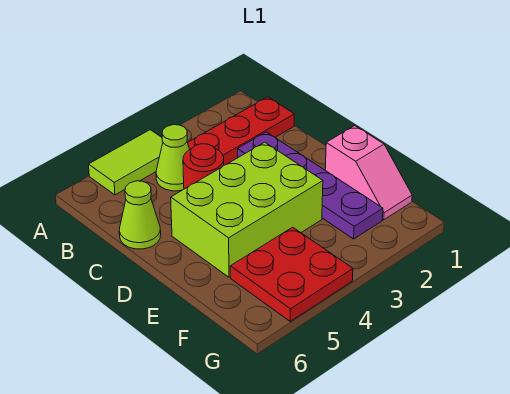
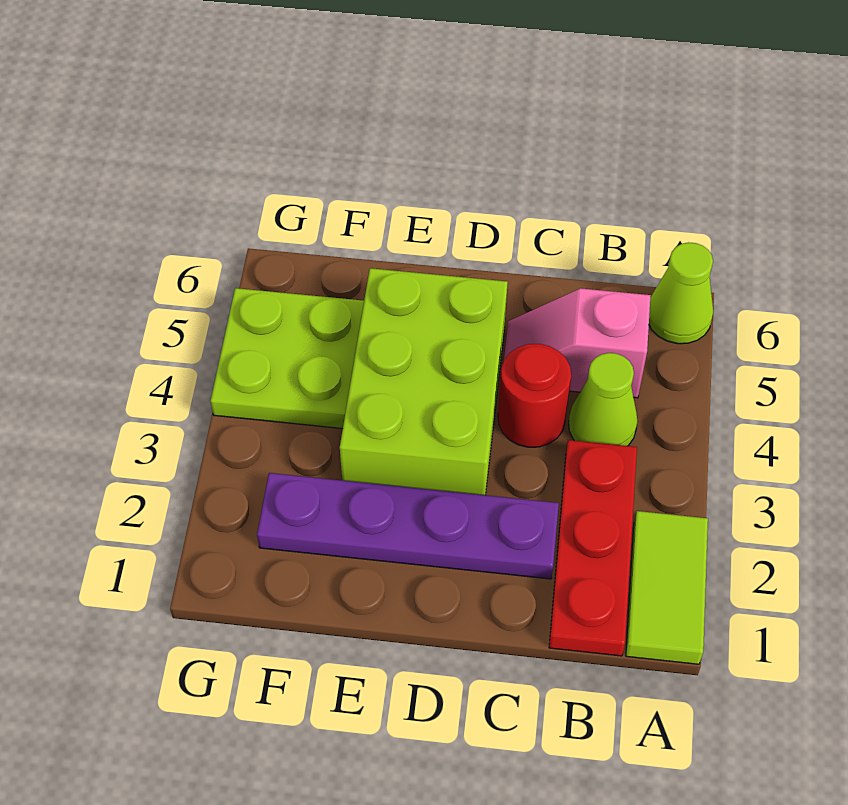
lime tile A4:A5 level 1 -> lime tile A1:A2 level 1
lime cone C6 level 1 -> lime cone A6 level 1
pink slope E1:F1 level 1 top E -> pink slope B5:C5 level 1 top B
red plate F4:G5 level 1 -> lime plate F4:G5 level 1

